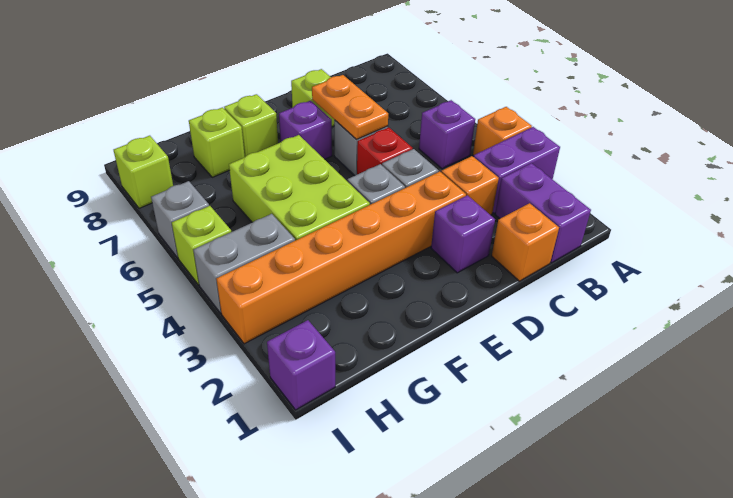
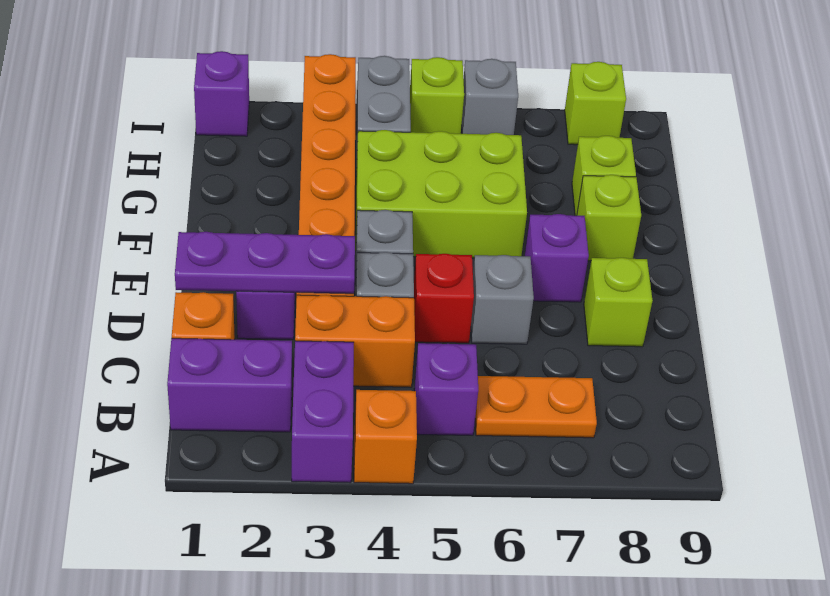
orange brick C3 level 1 -> orange brick C3:C4 level 1
none -> purple plate D1:D3 level 2
orange plate D6:D7 level 2 -> orange plate B6:B7 level 1

